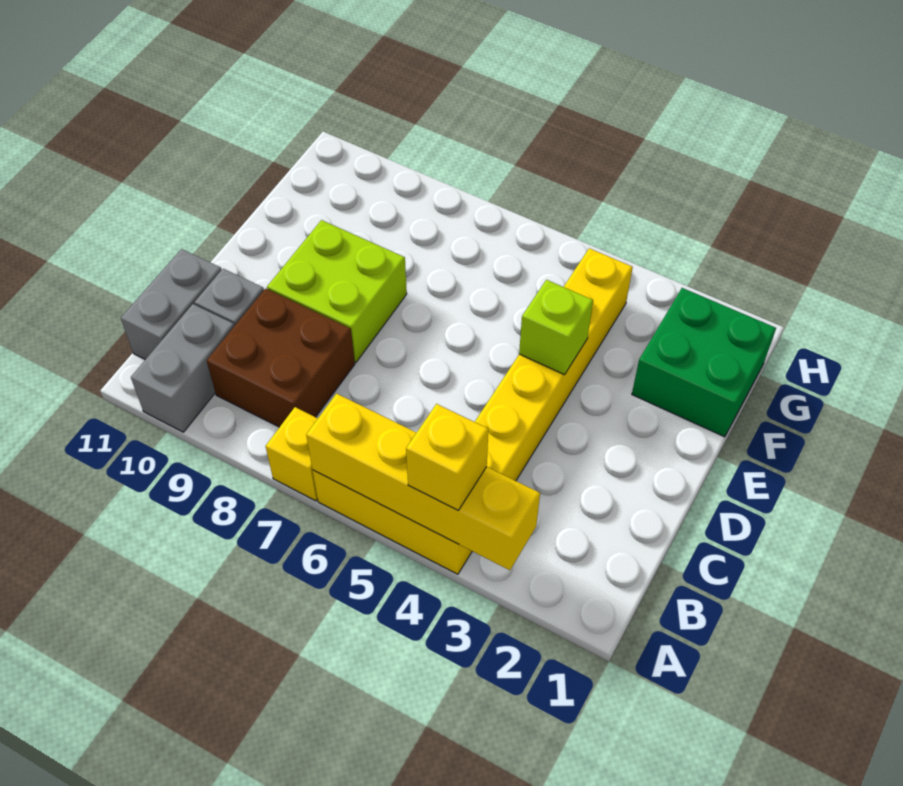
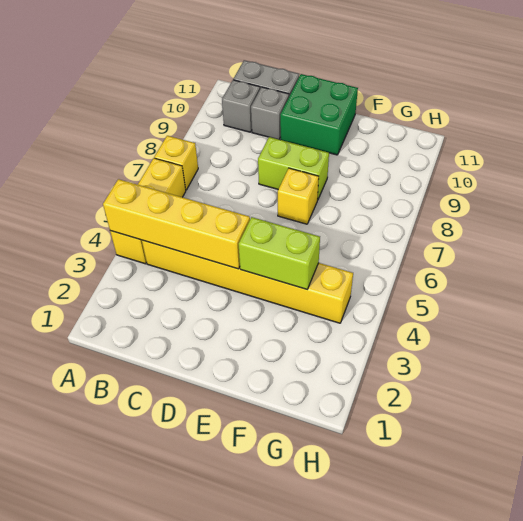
yellow brick A3:A6 level 2 -> yellow brick A4:D4 level 2
yellow brick A4 level 3 -> yellow brick E7 level 1
grey brick A10:B10 level 1 -> grey brick B10 level 1
brown brick B8:C9 level 1 -> none
lime brick D8:E9 level 1 -> lime brick D8:E8 level 1
lime brick E4 level 2 -> lime brick E4:F4 level 2
green brick F1:G2 level 1 -> green brick D10:E11 level 1

